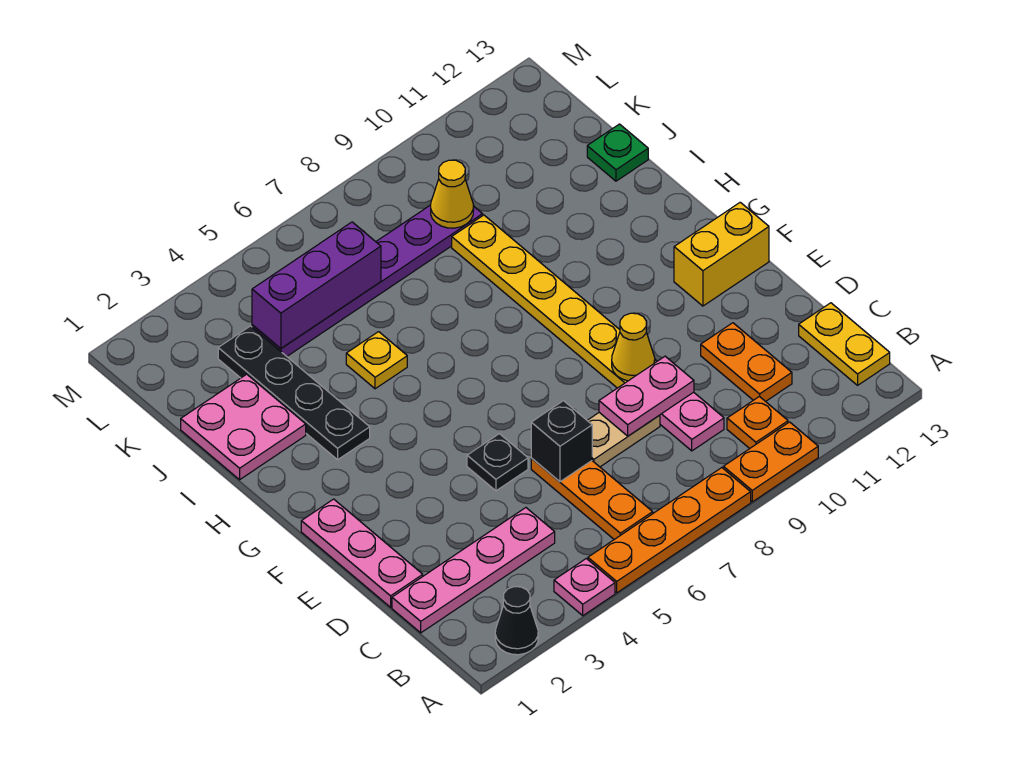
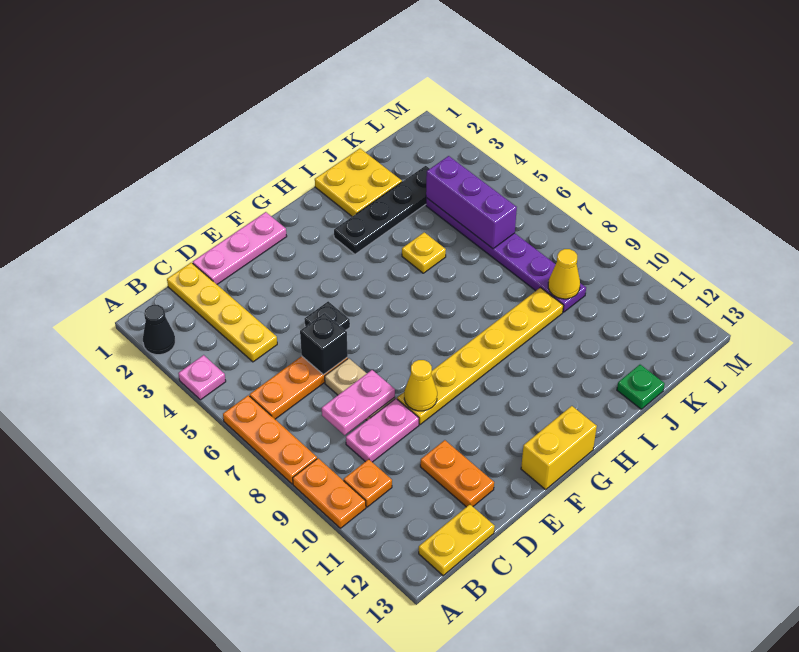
orange plate A5:A8 level 1 -> orange plate A6:A8 level 1
pink plate C1:C4 level 1 -> yellow plate C1:C4 level 1
orange plate C11:D11 level 1 -> orange plate D11:D12 level 1
pink plate D8:D9 level 2 -> pink plate C8:D8 level 2
yellow brick F12:F13 level 1 -> yellow brick F13:G13 level 1
pink plate I1:J2 level 1 -> yellow plate I1:J2 level 1

